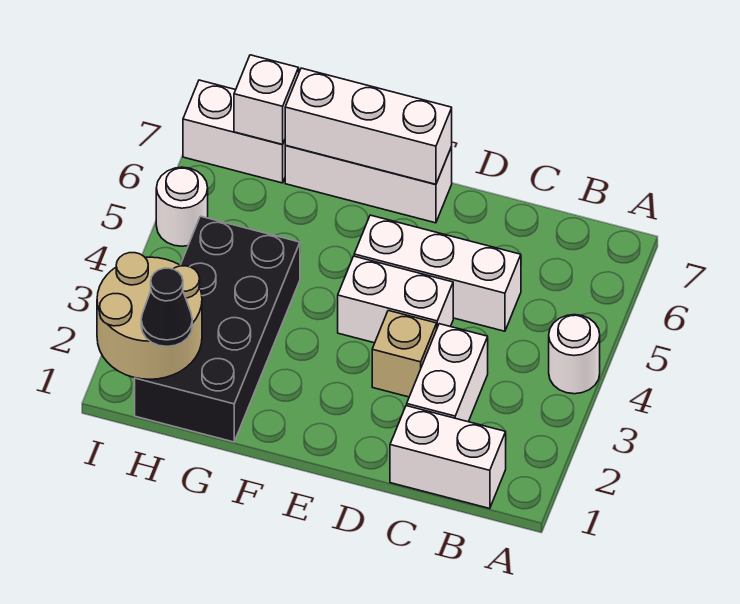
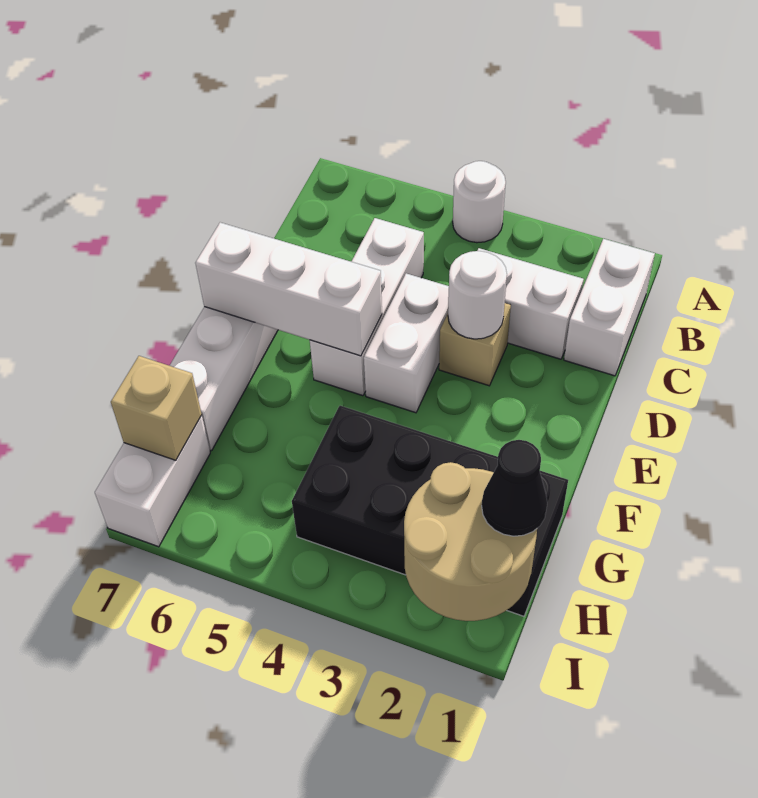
white brick E7:G7 level 2 -> white brick E5:E7 level 2
white brick H7 level 2 -> tan brick H7 level 2
white round brick I5 level 1 -> white round brick D3 level 2

